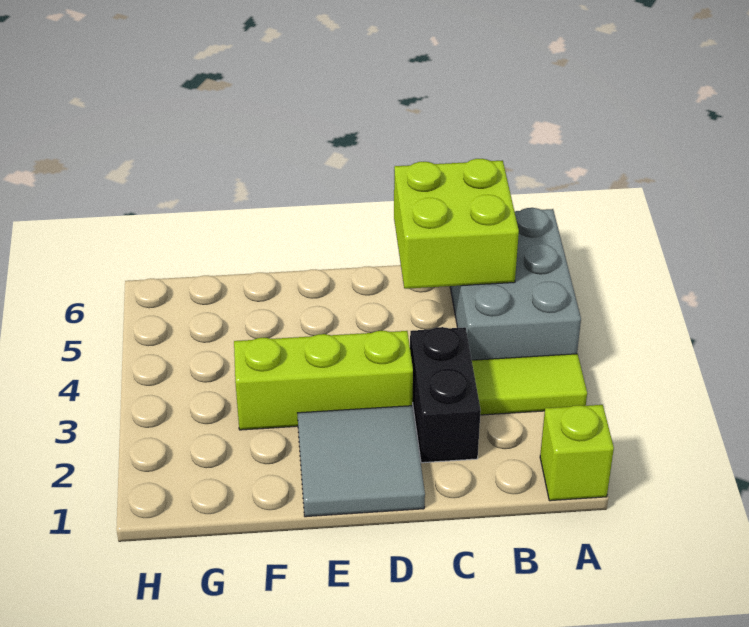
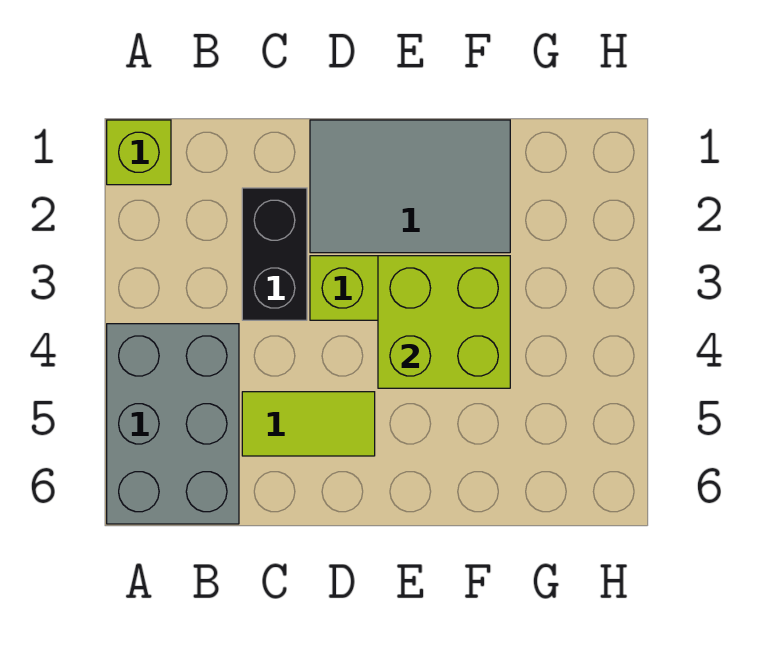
lime tile A3:B3 level 1 -> lime tile C5:D5 level 1
lime brick B5:C6 level 2 -> lime brick E3:F4 level 2
grey tile D1:E2 level 1 -> grey tile D1:F2 level 1

